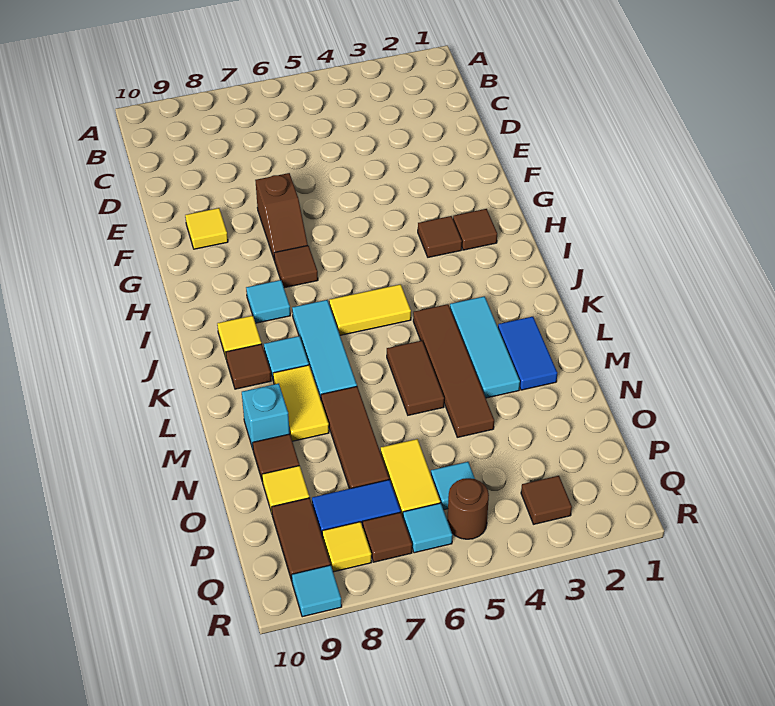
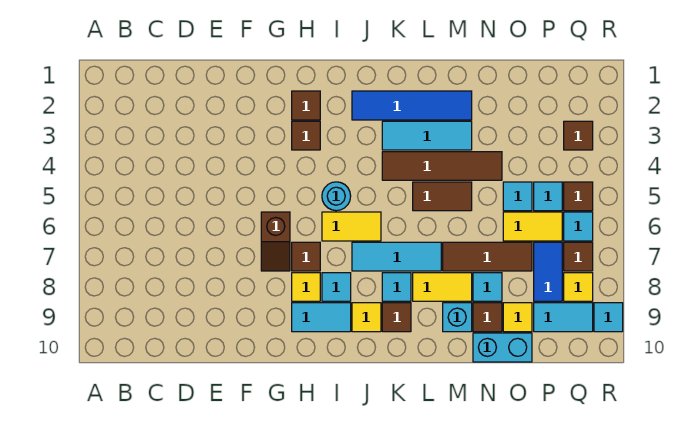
brown slope F7:G7 level 1 top F -> brown slope G6:G7 level 1 top 6
yellow tile F9 level 1 -> yellow tile H8 level 1
none -> cyan tile H9:I9 level 1
none -> cyan round brick I5 level 1
yellow tile J5:J6 level 1 -> yellow tile I6:J6 level 1
blue tile L2:M2 level 1 -> blue tile J2:M2 level 1
none -> cyan tile N8 level 1
none -> cyan brick N10:O10 level 1
none -> cyan tile O5 level 1
brown tile P9:Q9 level 1 -> cyan tile P9:Q9 level 1
brown round brick Q5 level 1 -> brown tile Q5 level 1

